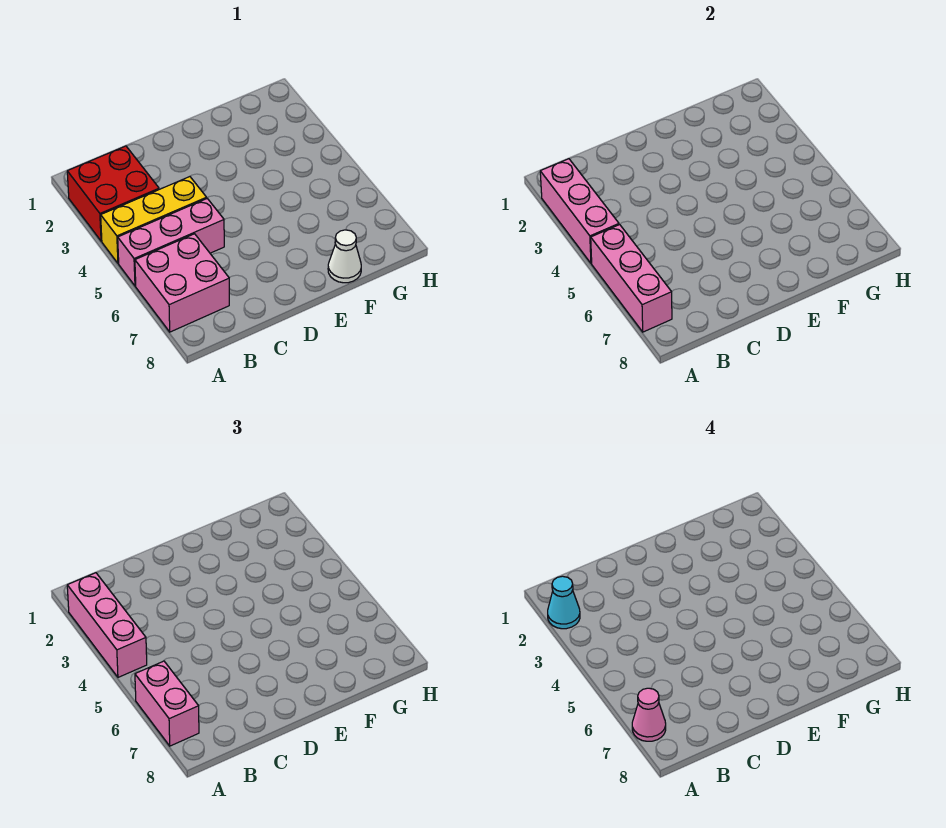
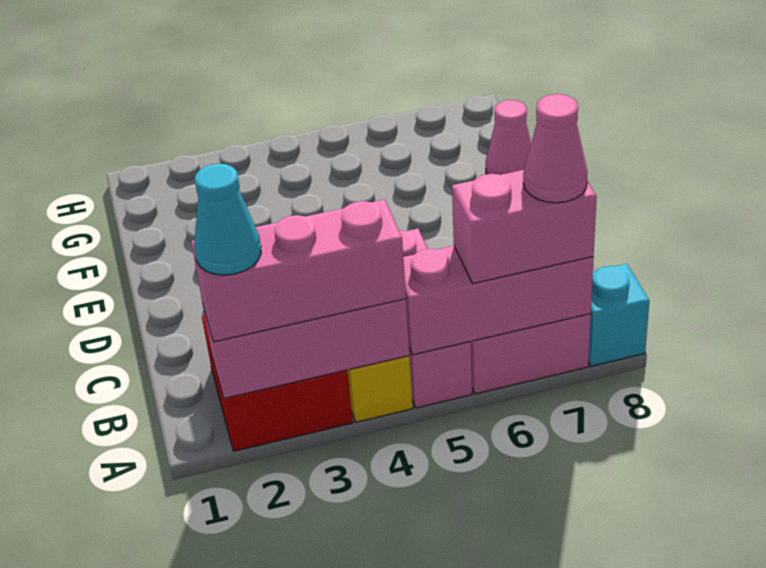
none -> cyan brick A8 level 1
white cone F8 level 1 -> pink cone F8 level 1

